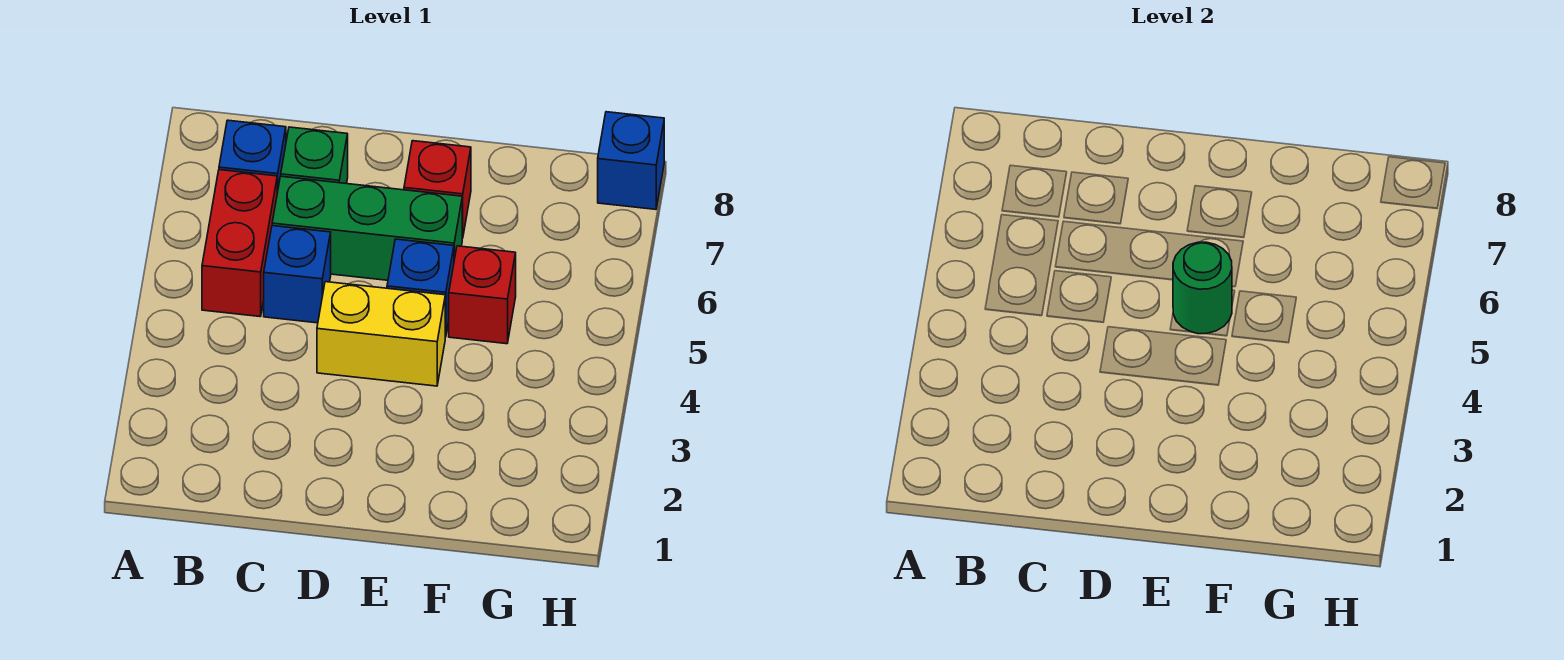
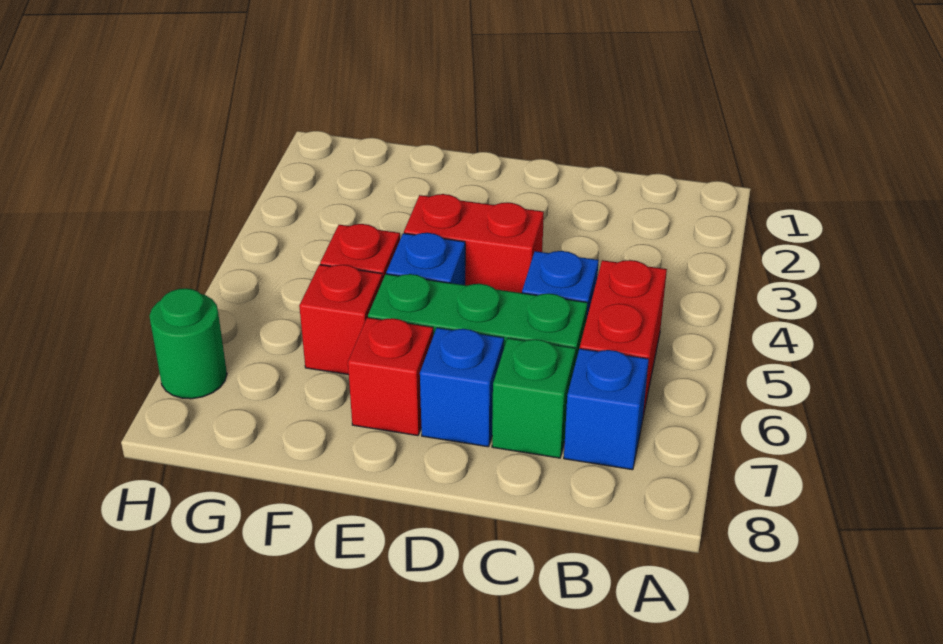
yellow brick D4:E4 level 1 -> red brick D4:E4 level 1
green round brick E5 level 2 -> green round brick H7 level 1
none -> red brick F6 level 1
blue brick H8 level 1 -> blue brick D7 level 1

